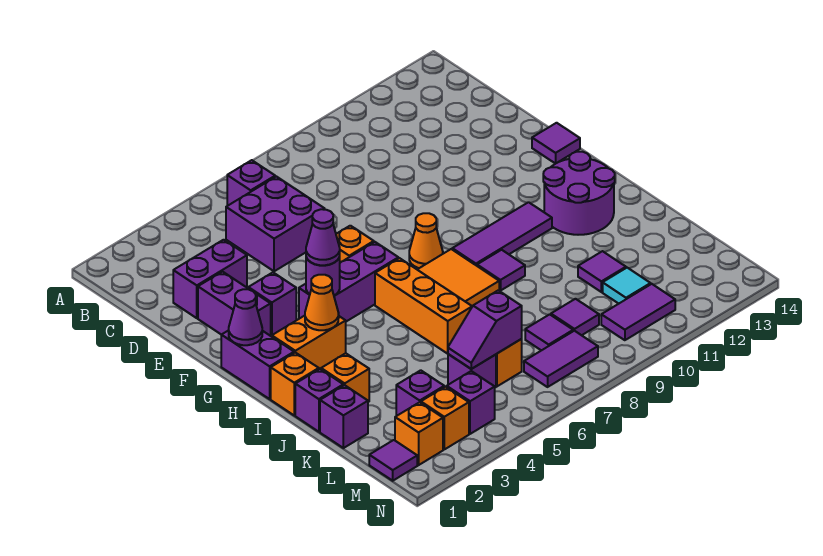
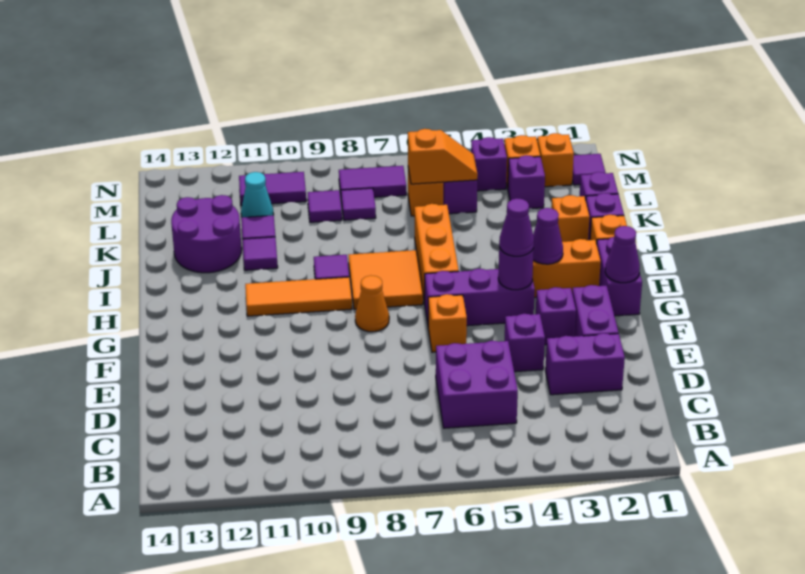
purple brick B6 level 1 -> purple brick E4 level 1
purple tile F14 level 1 -> purple tile J11 level 1
orange cone H3 level 2 -> purple cone H3 level 2
purple tile H9:H11 level 1 -> orange tile H9:H11 level 1
purple round brick H12:I13 level 1 -> purple round brick J12:K13 level 1
purple slope L5:L6 level 2 top 6 -> orange slope L5:L6 level 2 top 6
cyan tile L11 level 1 -> cyan cone L11 level 1

